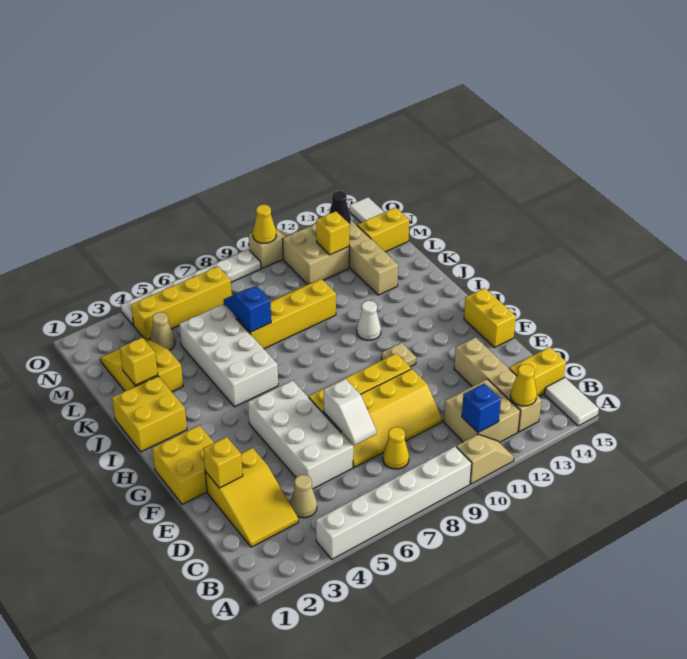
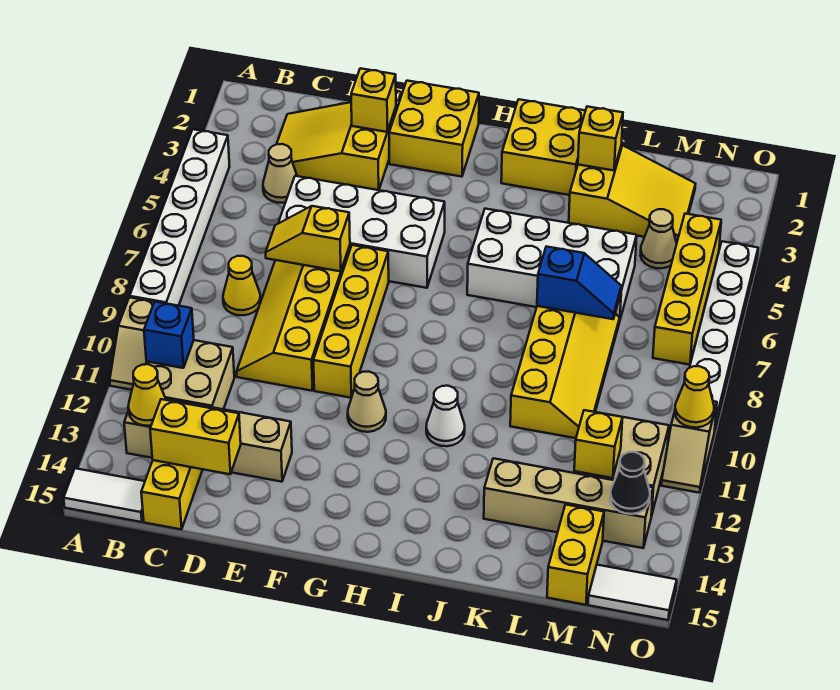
white slope D7:E7 level 2 top E -> yellow slope D7:E7 level 2 top E
yellow brick F15:G15 level 1 -> yellow brick C14:D14 level 2
tan plate G11 level 1 -> tan cone G11 level 1

